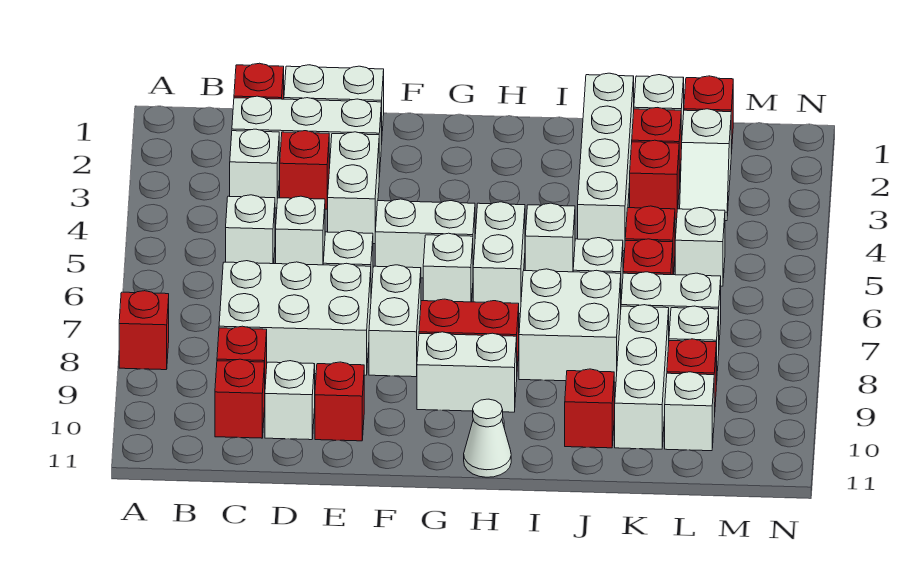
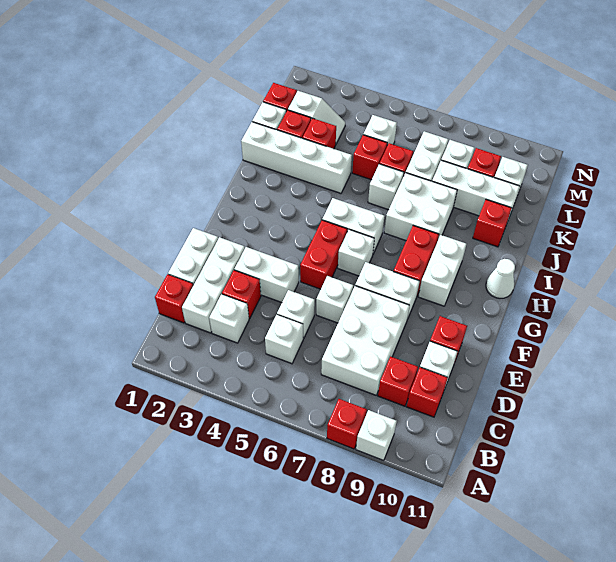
white brick F5:G5 level 1 -> red brick F5:G5 level 1
white brick I5 level 1 -> white brick A9 level 1

